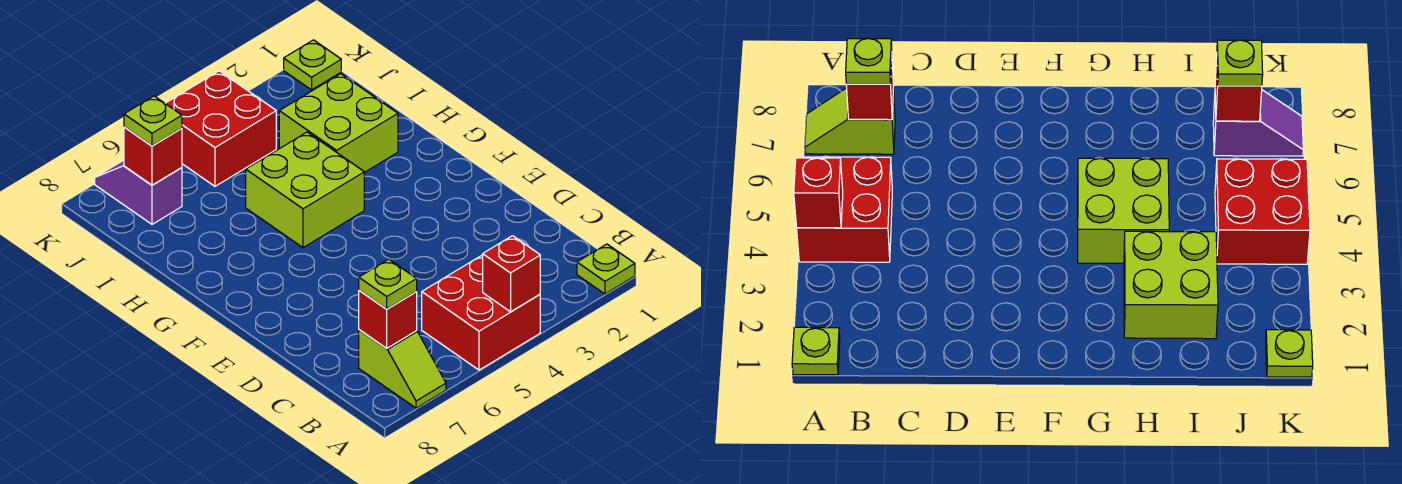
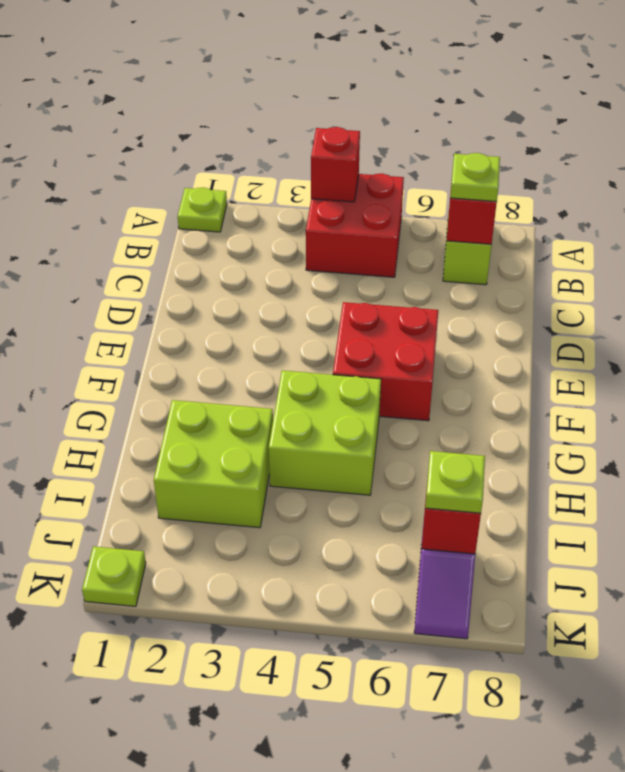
red brick J4:K5 level 1 -> red brick E5:F6 level 1

